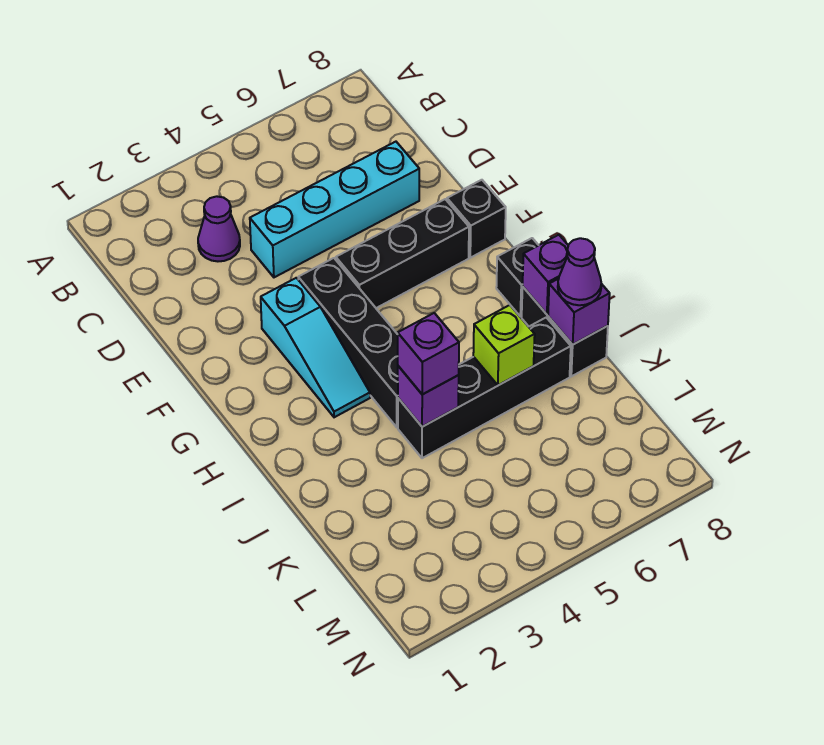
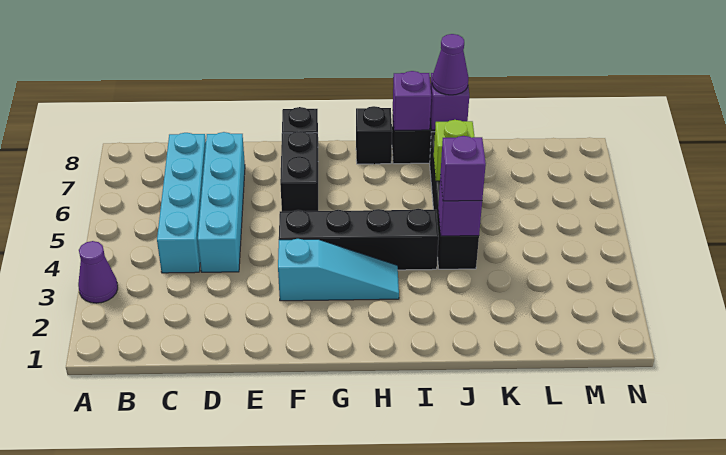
purple cone C3 level 1 -> purple cone A3 level 1
none -> cyan brick C4:C7 level 1
black brick F5:F7 level 1 -> black brick F6:F7 level 1

